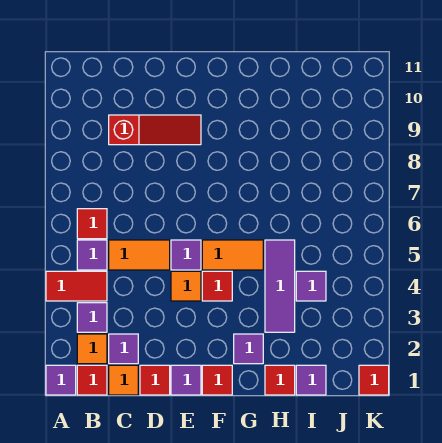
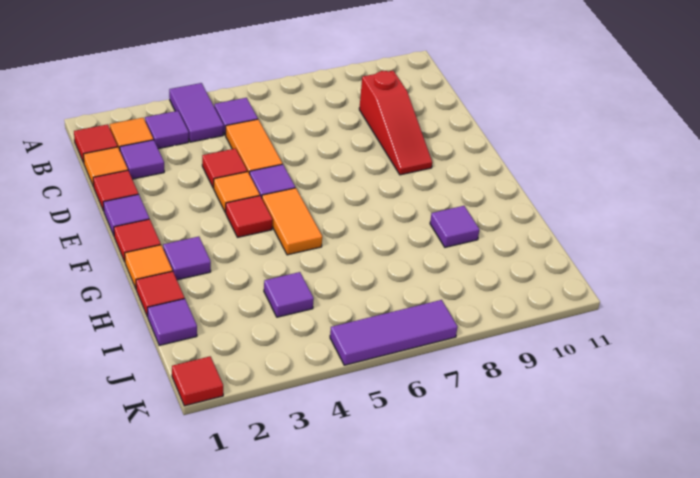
purple tile A1 level 1 -> purple tile H9 level 1
red tile A4:B4 level 1 -> purple tile A4:B4 level 1
red tile B6 level 1 -> red tile D4 level 1
none -> orange tile G1 level 1
purple tile H3:H5 level 1 -> purple tile K5:K7 level 1

